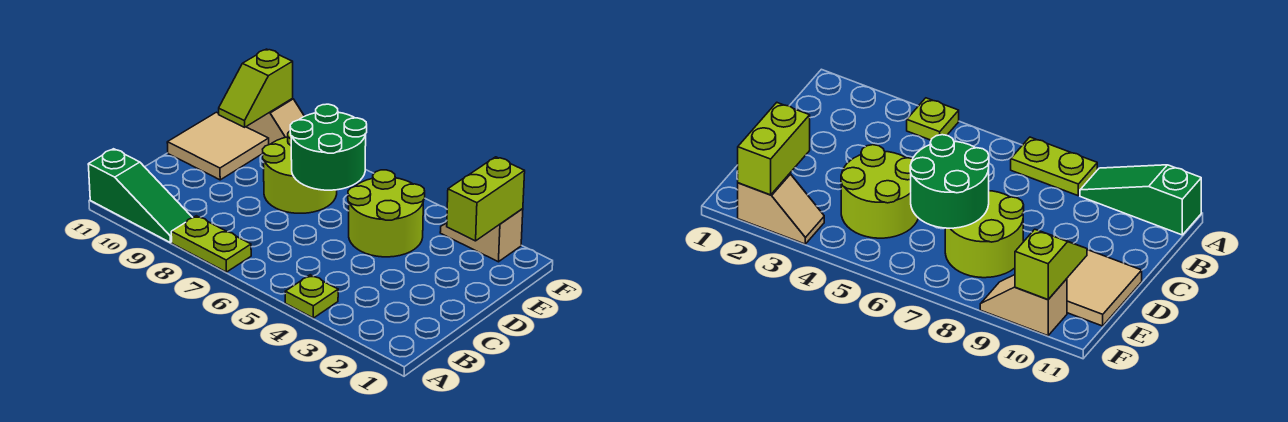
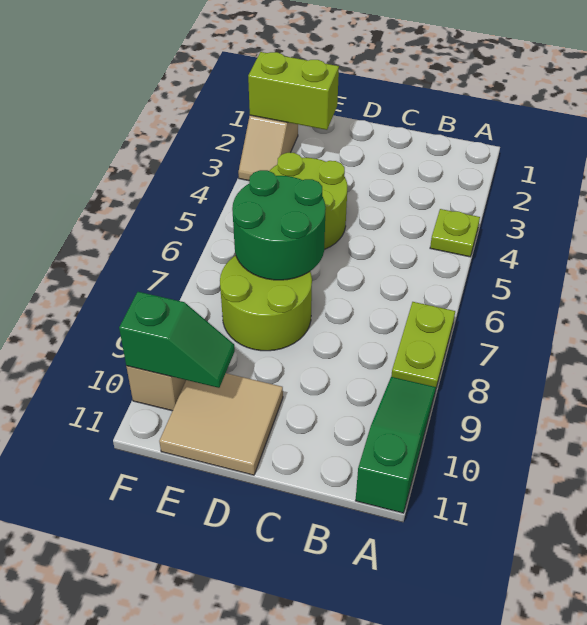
lime slope E10:F10 level 2 top F -> green slope E10:F10 level 2 top F

